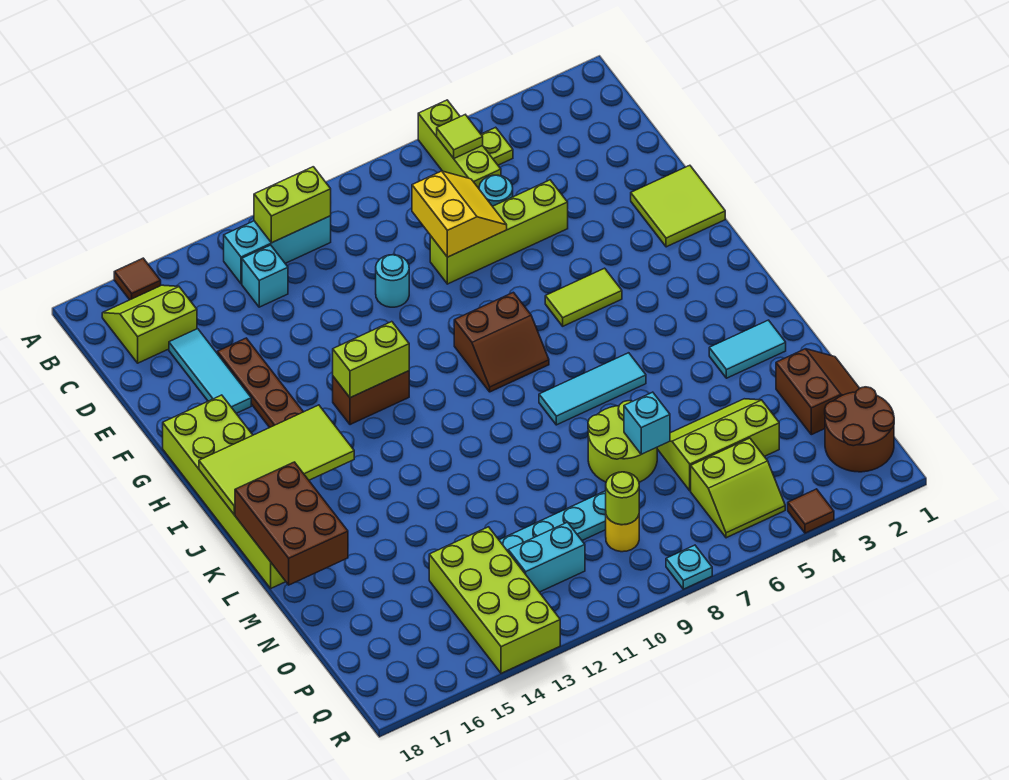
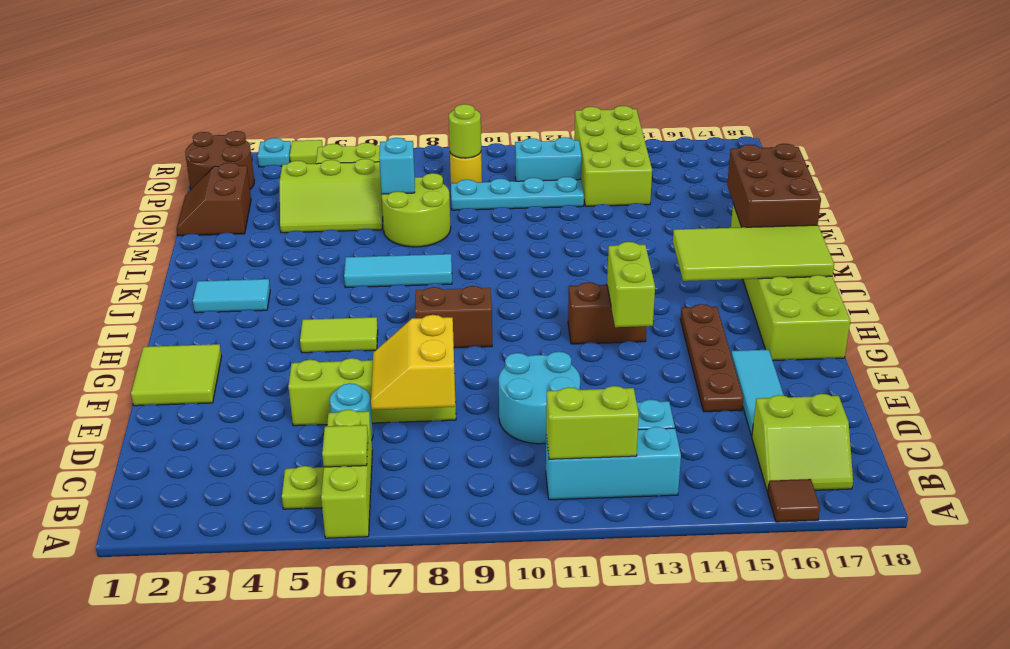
cyan round brick E10 level 1 -> cyan round brick D10:E11 level 1
lime brick H12:H13 level 2 -> lime brick G13:H13 level 2
cyan tile L2:L3 level 1 -> cyan tile J2:J3 level 1
brown tile R4 level 1 -> lime tile R4 level 1
cyan plate R8 level 1 -> cyan plate R3 level 1

